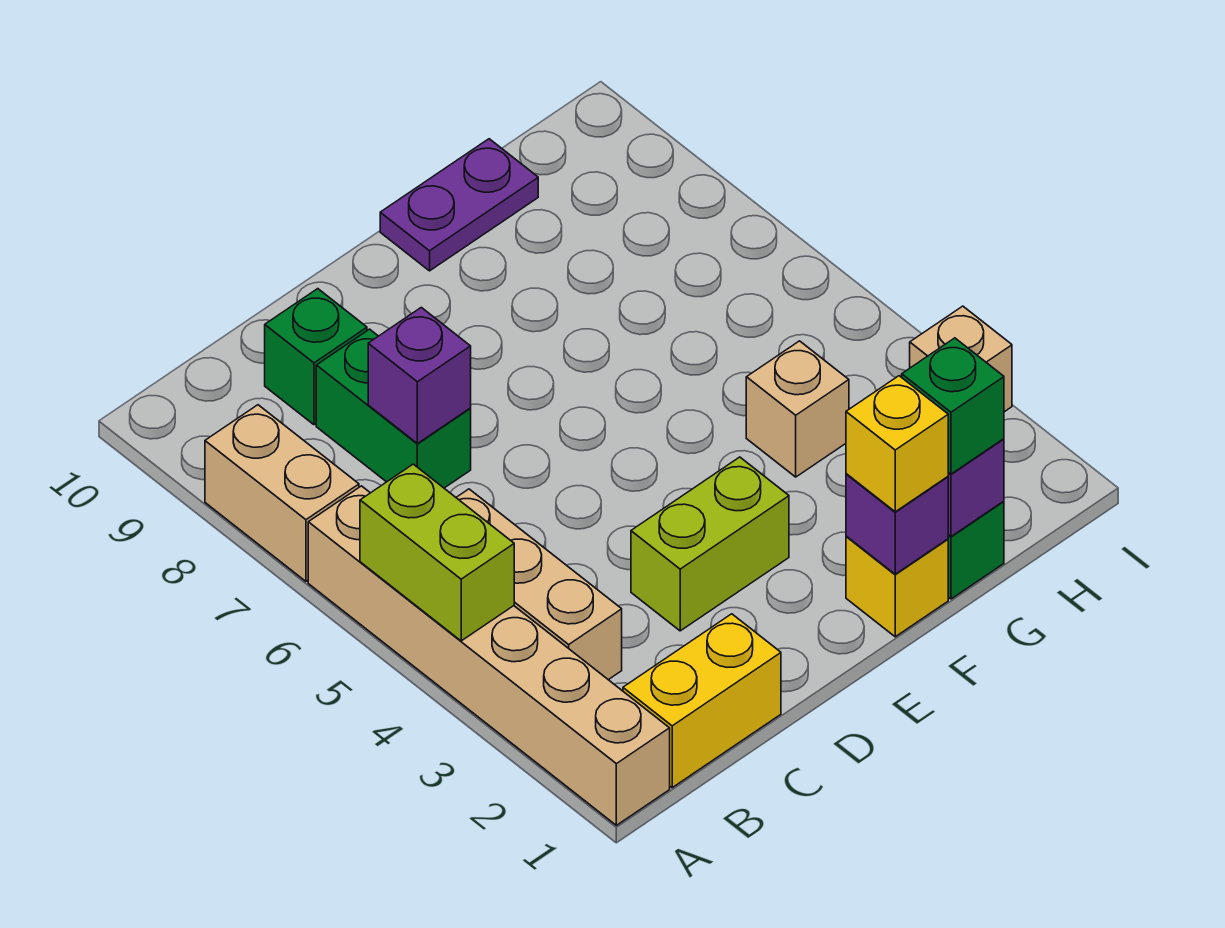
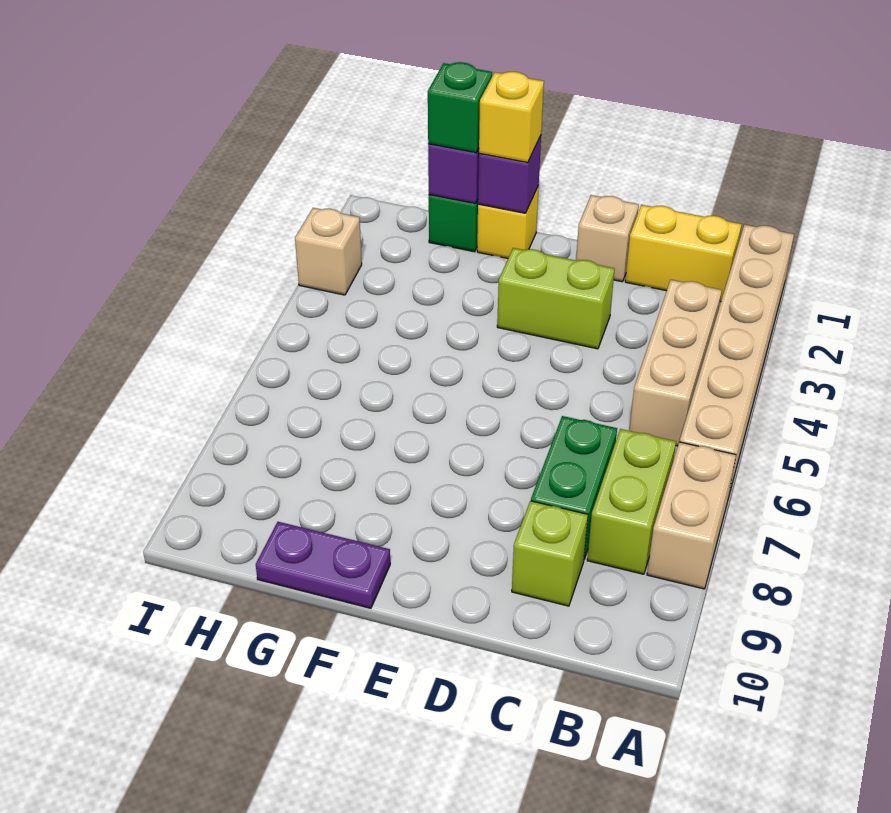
lime brick A4:A5 level 2 -> lime brick B7:B8 level 1
purple brick C7 level 2 -> none
green brick C9 level 1 -> lime brick C9 level 1
tan brick G4 level 1 -> tan brick D1 level 1

